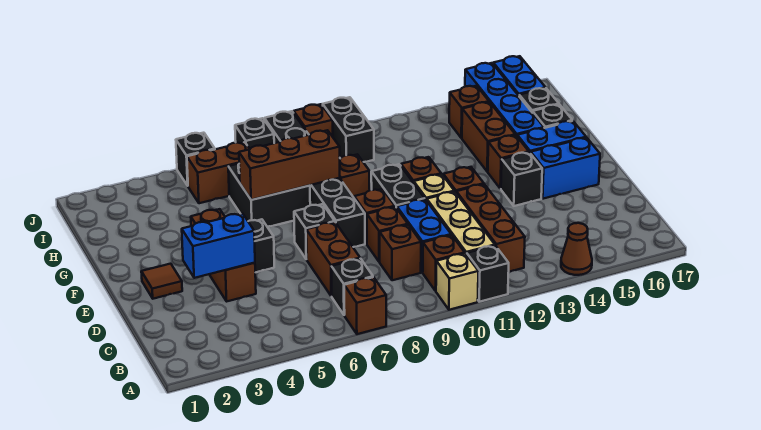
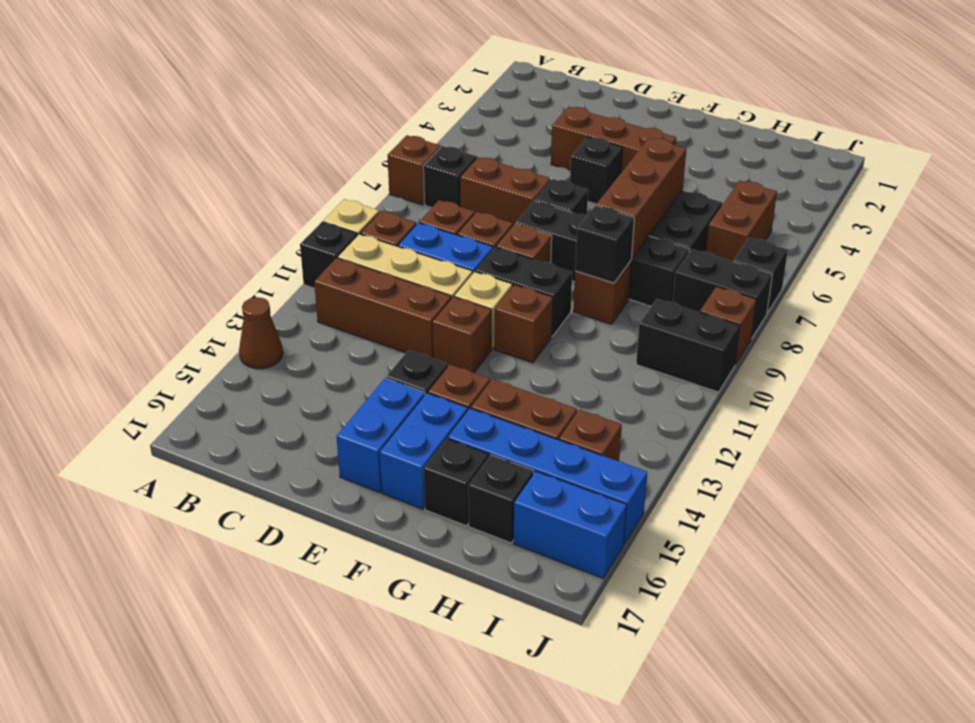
blue brick D3:D4 level 2 -> none
brown tile E2 level 1 -> none
black brick J5 level 1 -> black brick G9 level 2

